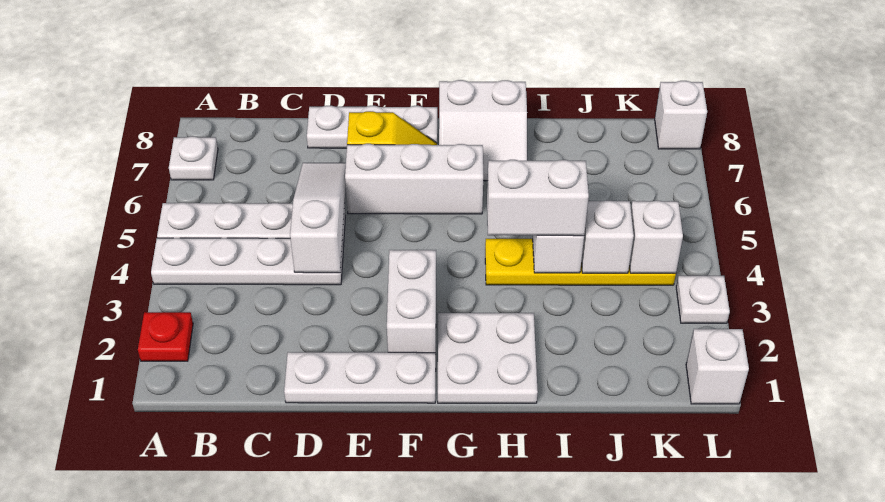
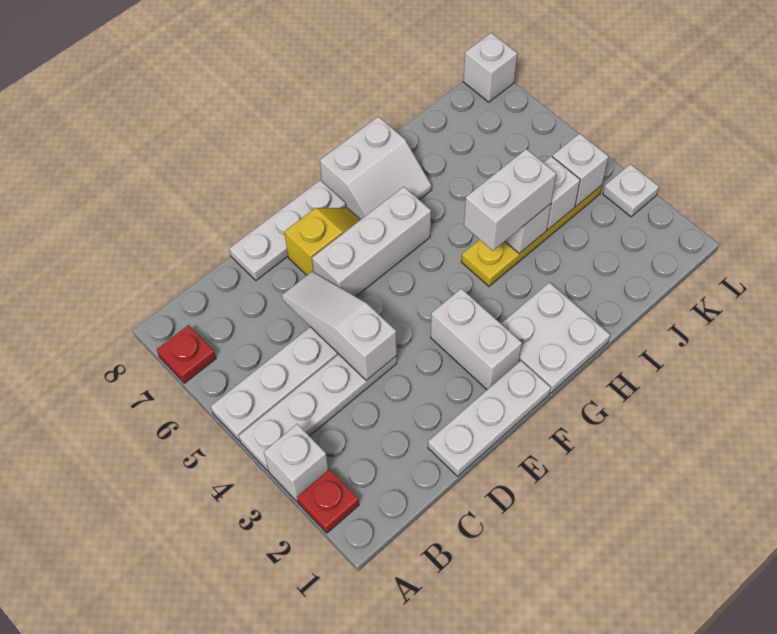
white plate A7 level 1 -> red plate A7 level 1
white brick L1 level 1 -> white brick A3 level 1

